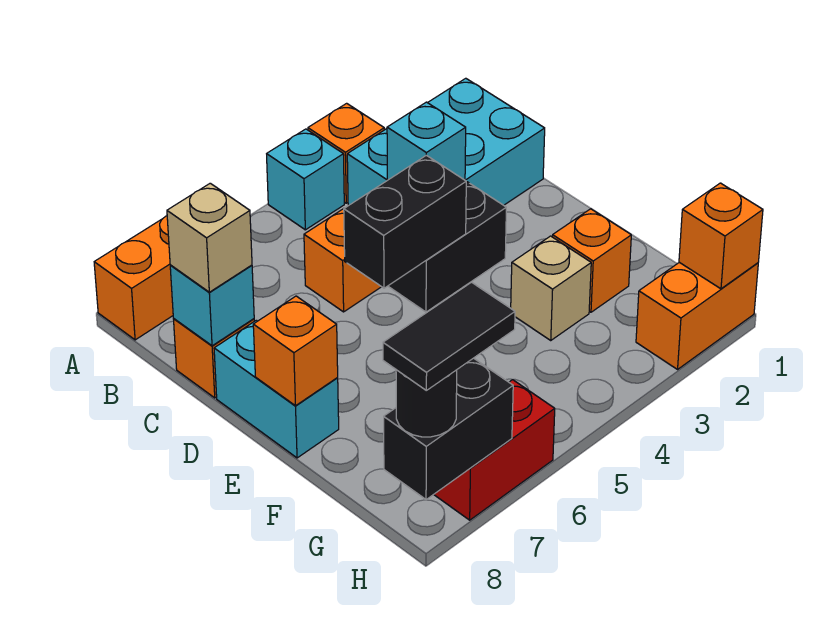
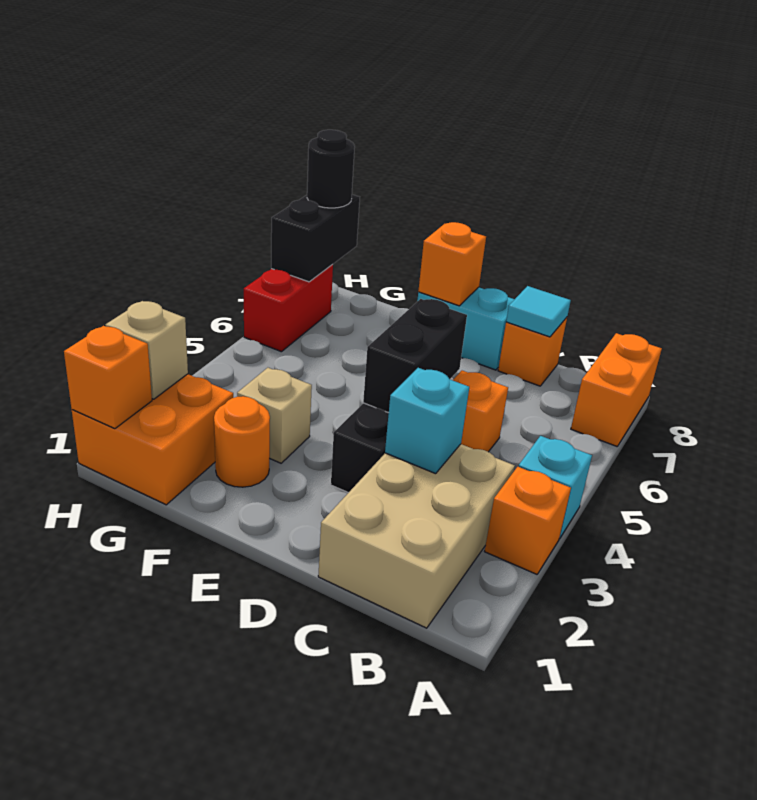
cyan brick B1:C3 level 1 -> tan brick B1:C3 level 1
cyan brick C8 level 2 -> cyan tile C8 level 2
tan brick C8 level 3 -> tan brick H2 level 2
orange brick F2 level 1 -> orange round brick F2 level 1
orange brick H1:H2 level 1 -> orange brick G1:H2 level 1
black tile H7:H8 level 4 -> none

